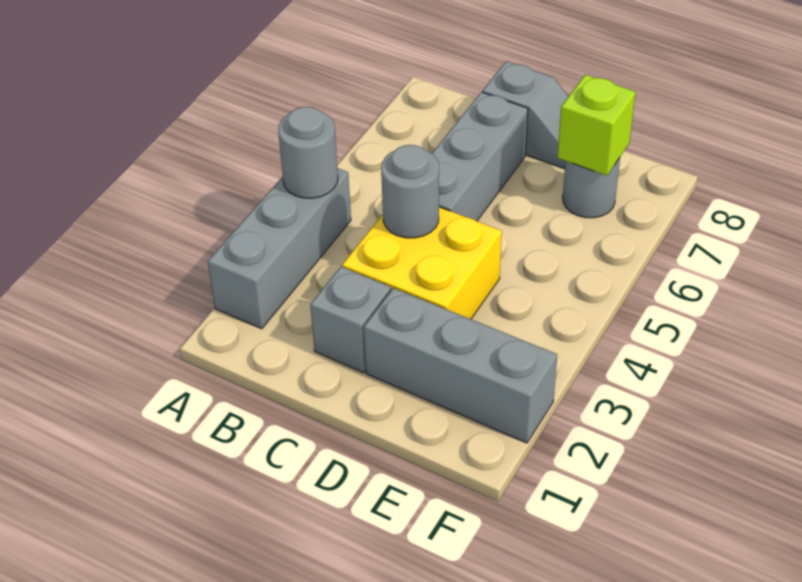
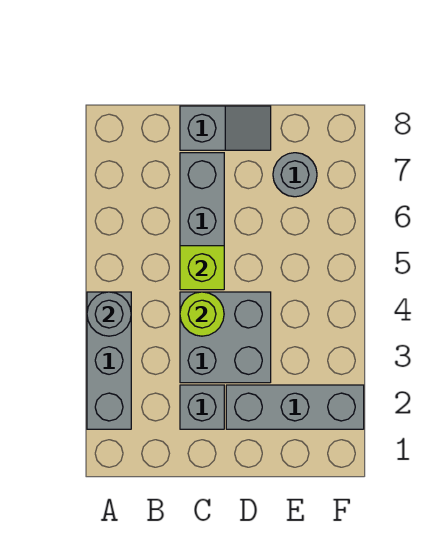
yellow brick C3:D4 level 1 -> grey brick C3:D4 level 1
grey round brick C4 level 2 -> lime round brick C4 level 2
lime brick E7 level 2 -> lime brick C5 level 2

